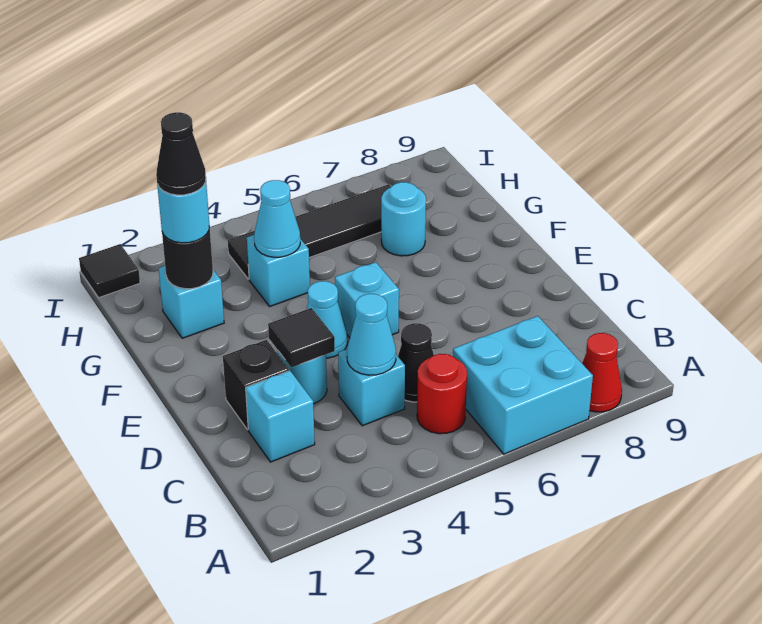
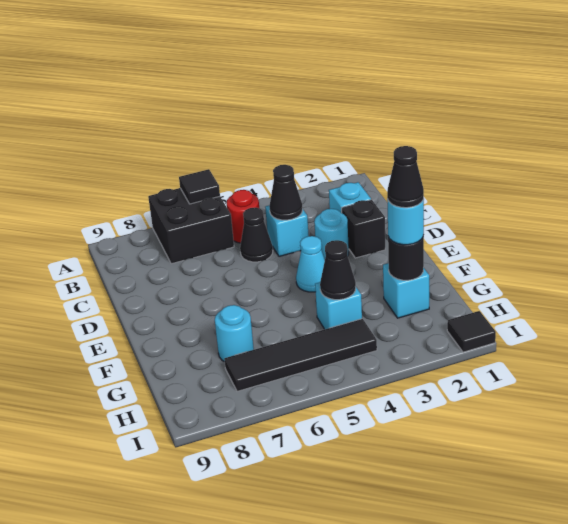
cyan brick A6:B7 level 1 -> black brick A6:B7 level 1
red cone A8 level 1 -> none
cyan cone C4 level 2 -> black cone C4 level 2
black tile D3 level 2 -> black tile A6 level 2
cyan brick E5 level 1 -> none
cyan cone G4 level 2 -> black cone G4 level 2

